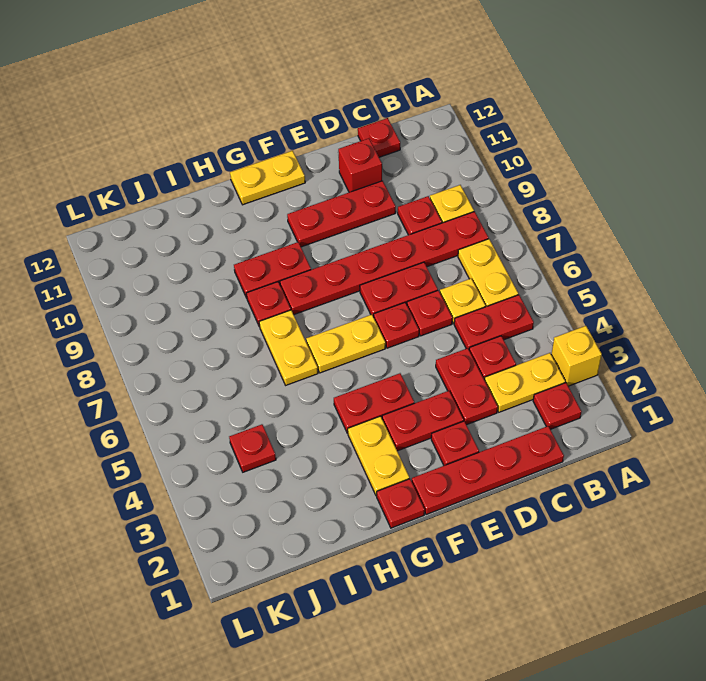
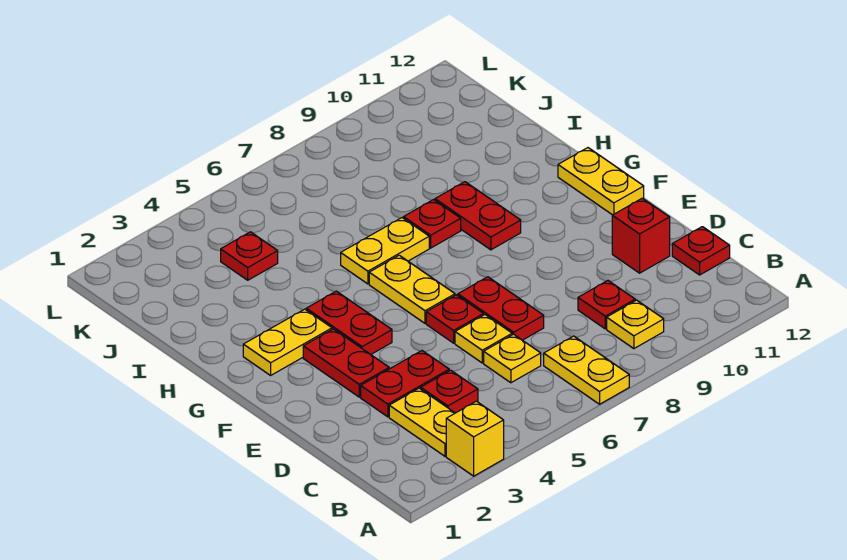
red plate B2 level 1 -> none
red plate B5:C5 level 1 -> none
yellow plate B6:B7 level 1 -> yellow plate A7:B7 level 1
red plate B8:G8 level 1 -> none
red plate C1:F1 level 1 -> none
red plate D6 level 1 -> yellow plate D6 level 1
red plate D10:F10 level 1 -> none
red plate E2 level 1 -> none
red plate G1 level 1 -> none

